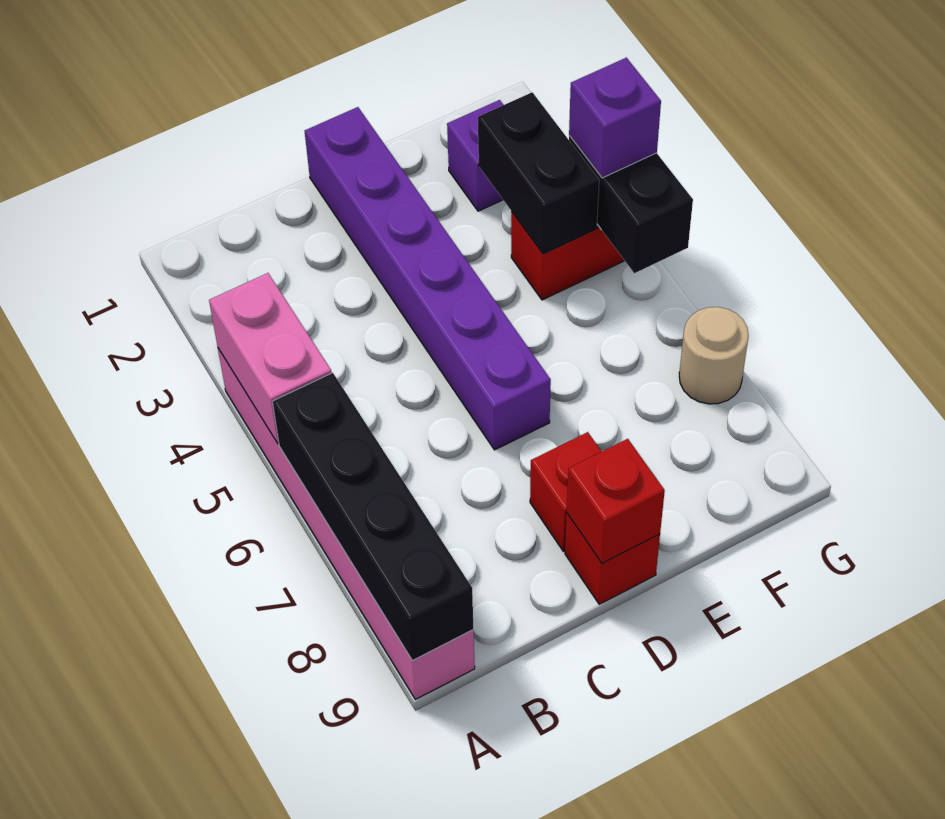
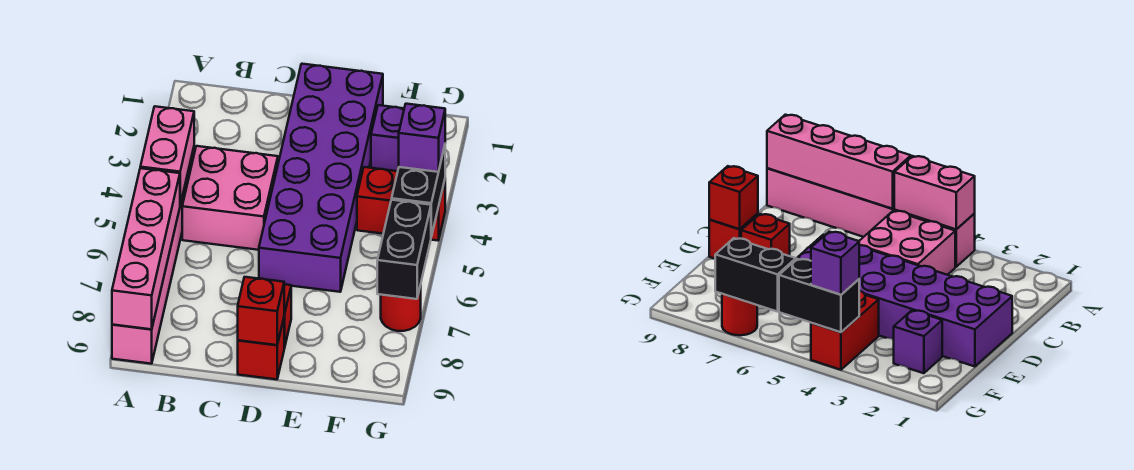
black brick A6:A9 level 2 -> pink brick A6:A9 level 2
none -> pink brick B4:C5 level 1
purple brick D1:D6 level 1 -> purple brick D1:E6 level 1
black brick F3:F4 level 2 -> black brick G6:G7 level 2
tan round brick G7 level 1 -> red round brick G7 level 1

